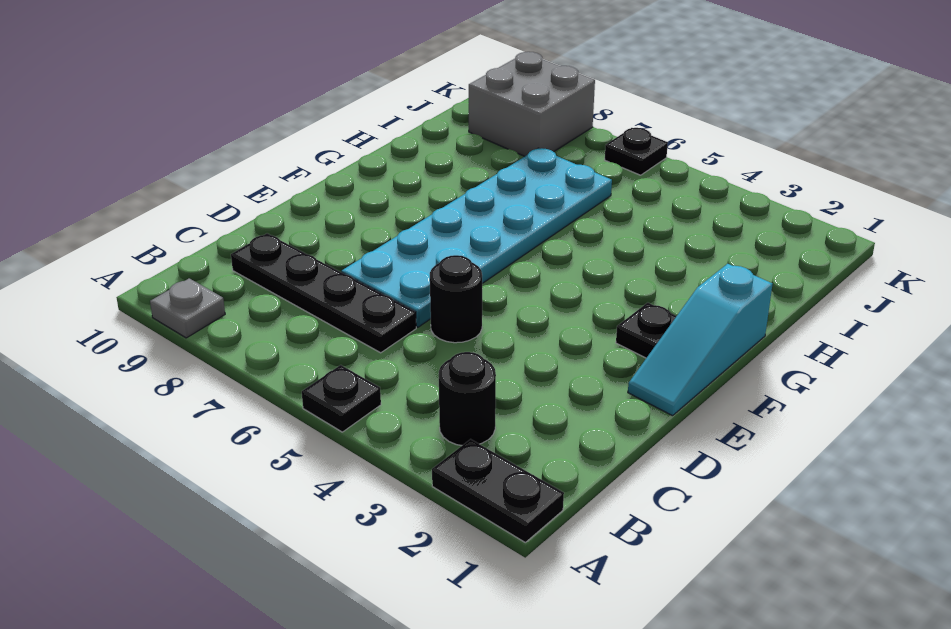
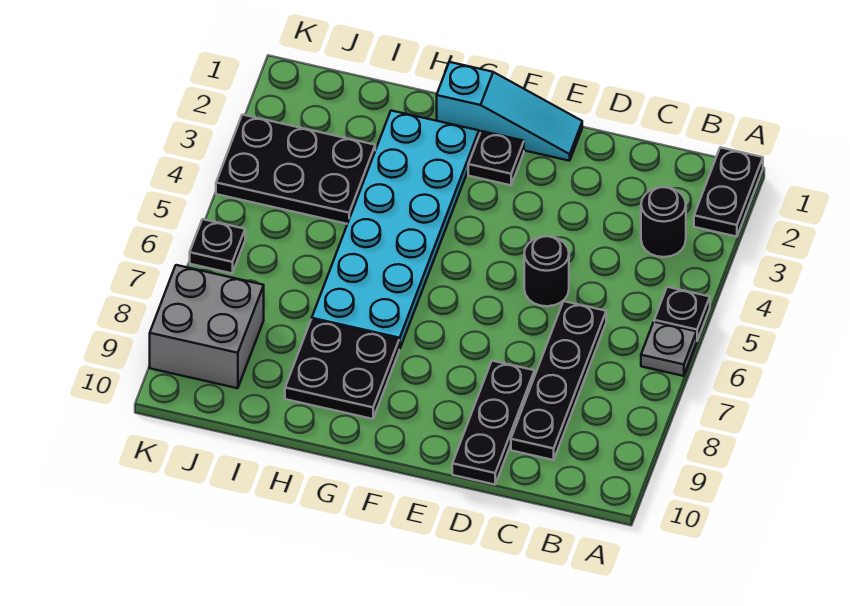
grey plate A9 level 1 -> grey plate A6 level 1
cyan plate D6:I7 level 1 -> cyan plate G2:H7 level 1
none -> black plate D8:D10 level 1
none -> black plate G8:H9 level 1
none -> black plate I3:K4 level 1

